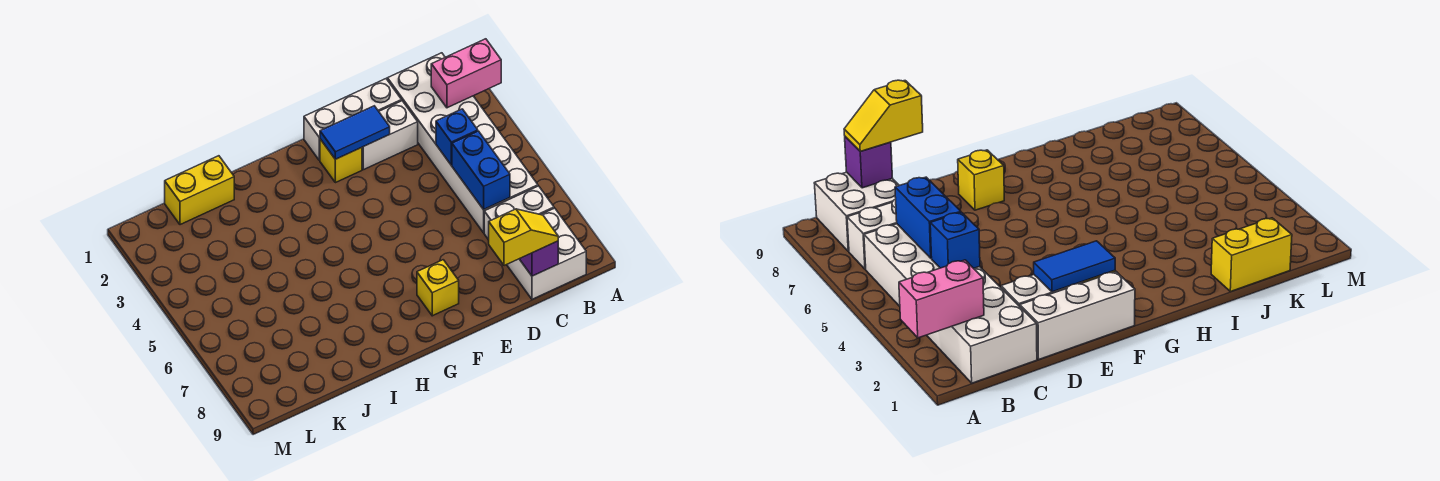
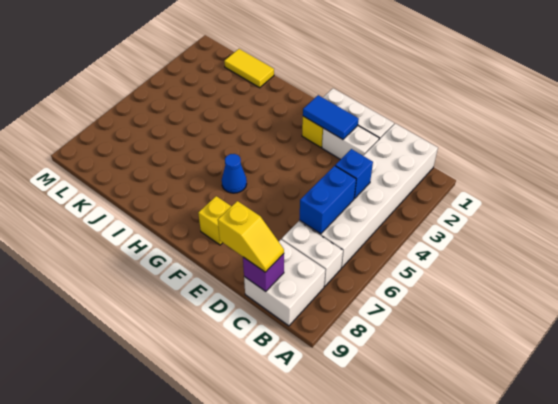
pink brick A2:B2 level 2 -> none
none -> blue cone G6 level 1
yellow brick J1:K1 level 1 -> yellow tile J1:K1 level 1

